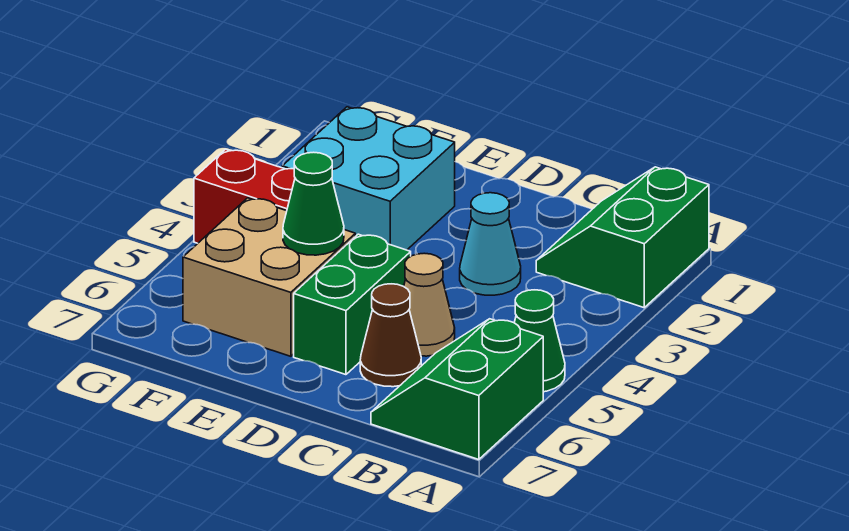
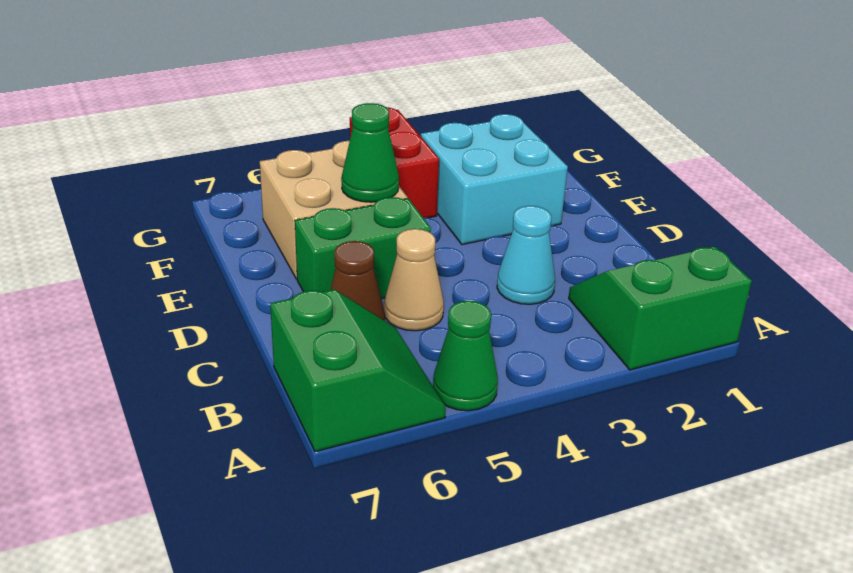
green slope A6:B7 level 1 top A -> green slope A6:B7 level 1 top 7

